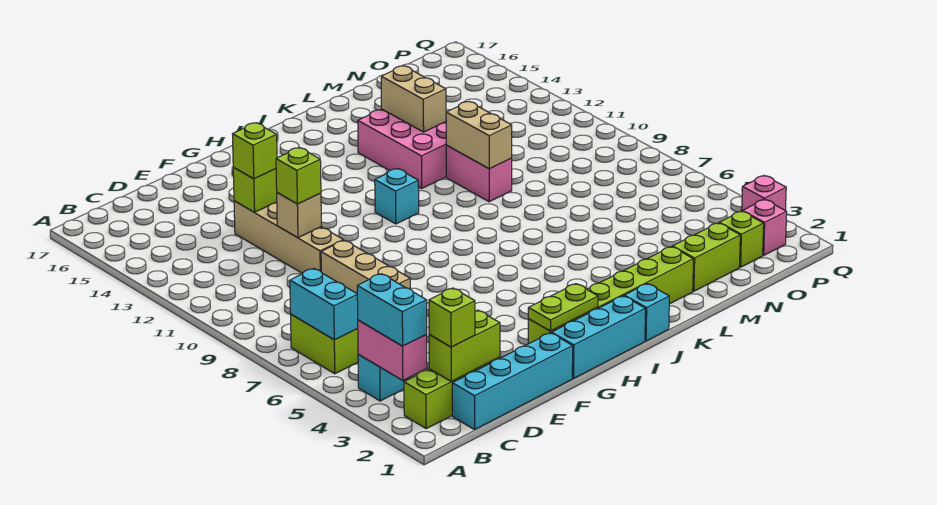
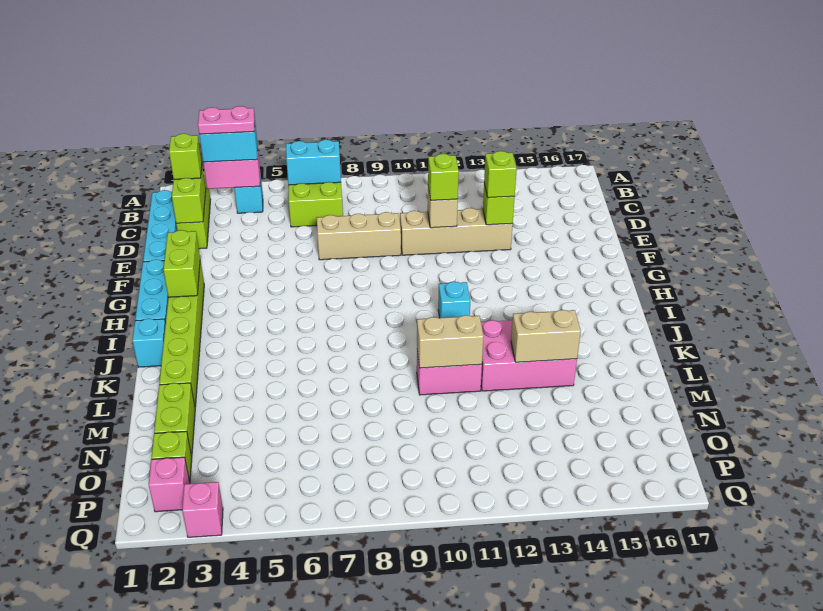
none -> pink plate B3:B4 level 4
lime plate G2:H2 level 2 -> lime brick G2:H2 level 2

